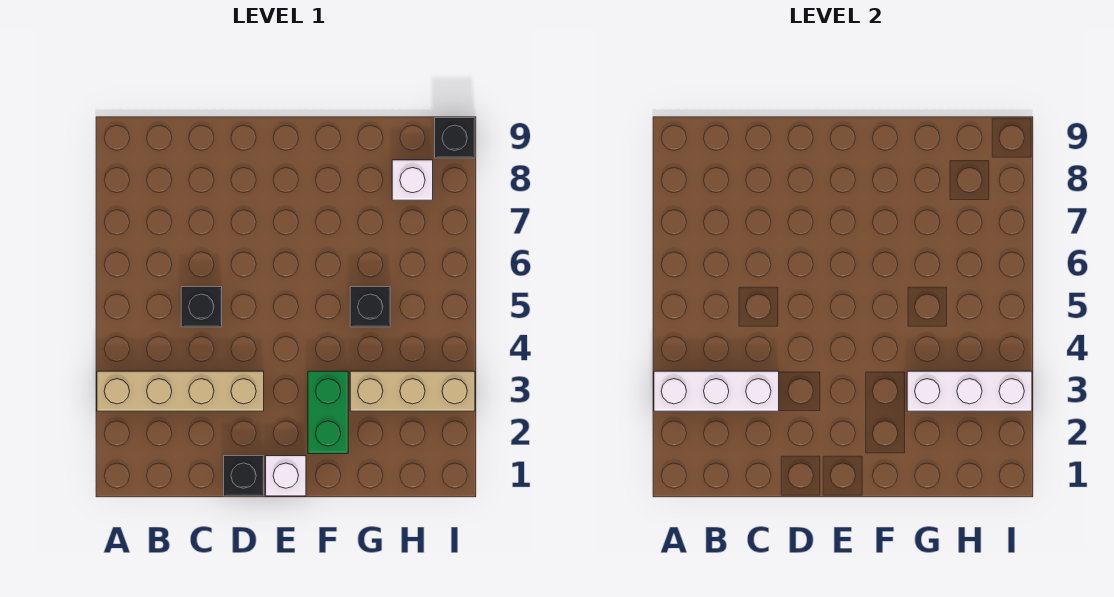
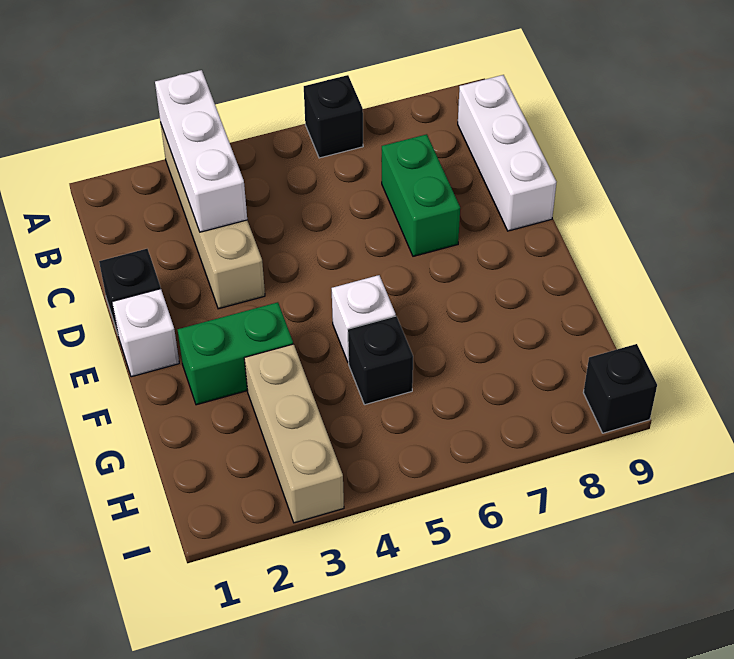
black brick C5 level 1 -> black brick A6 level 1
none -> green brick C7:D7 level 1
white brick G3:I3 level 2 -> white brick B9:D9 level 1
white brick H8 level 1 -> white brick F5 level 1

